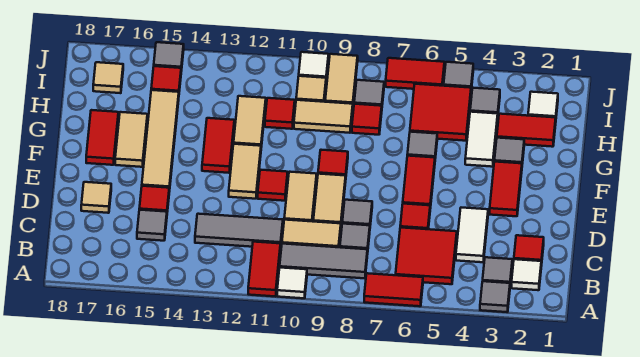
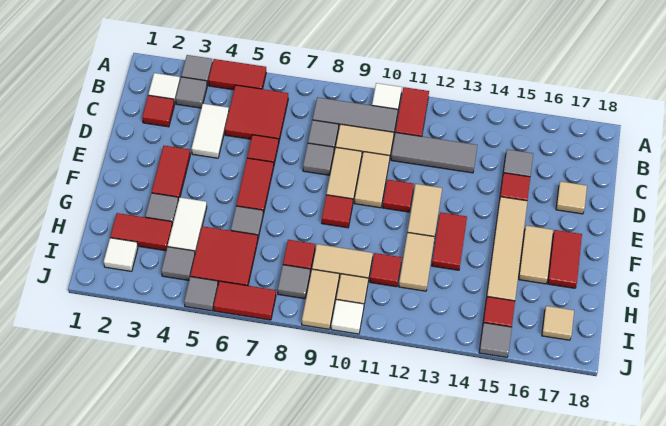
red tile A6:A7 level 1 -> red tile A4:A5 level 1

